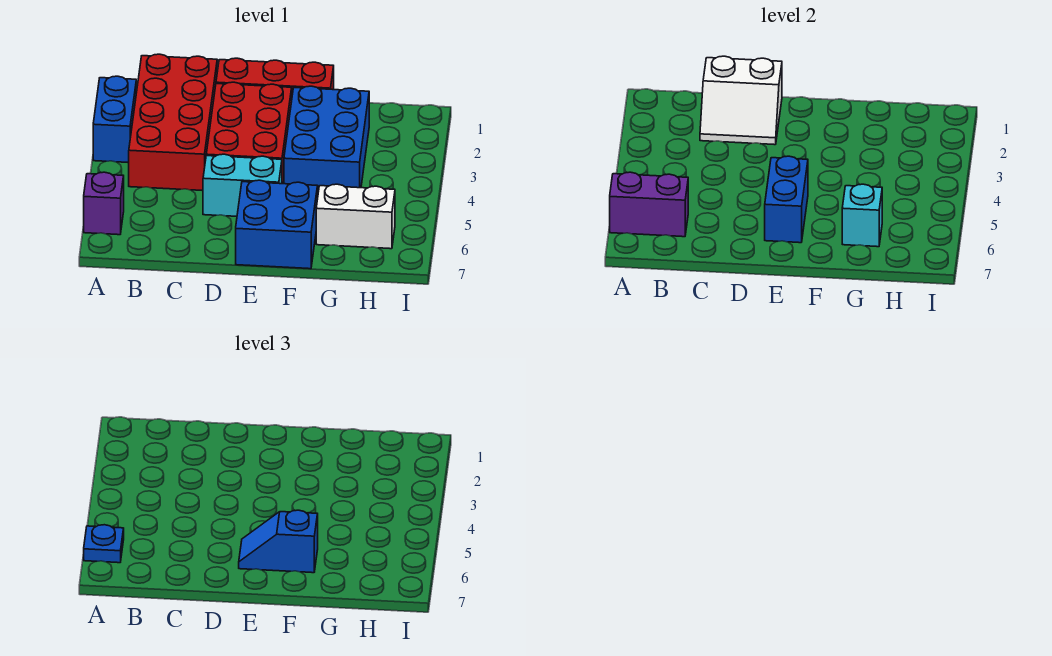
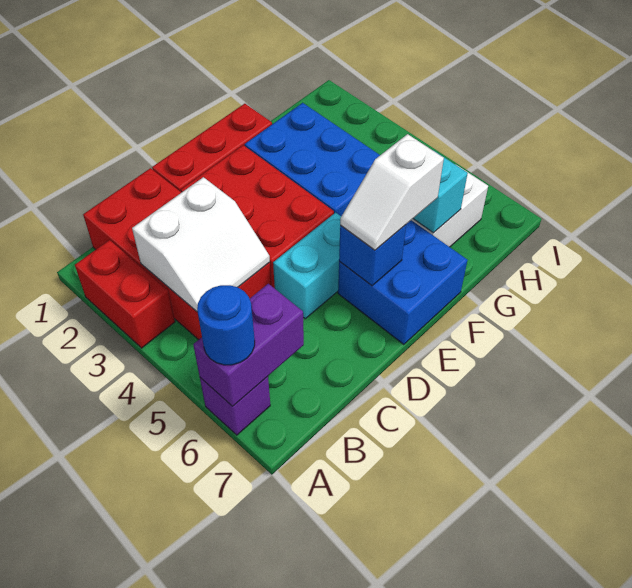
blue brick A2:A3 level 1 -> red brick A2:A3 level 1
blue plate A6 level 3 -> blue round brick A6 level 3
white slope C1:D2 level 2 top 1 -> white slope B3:C4 level 2 top 3
blue brick E5:E6 level 2 -> blue brick E6 level 2
blue slope E6:F6 level 3 top F -> white slope E6:F6 level 3 top F

